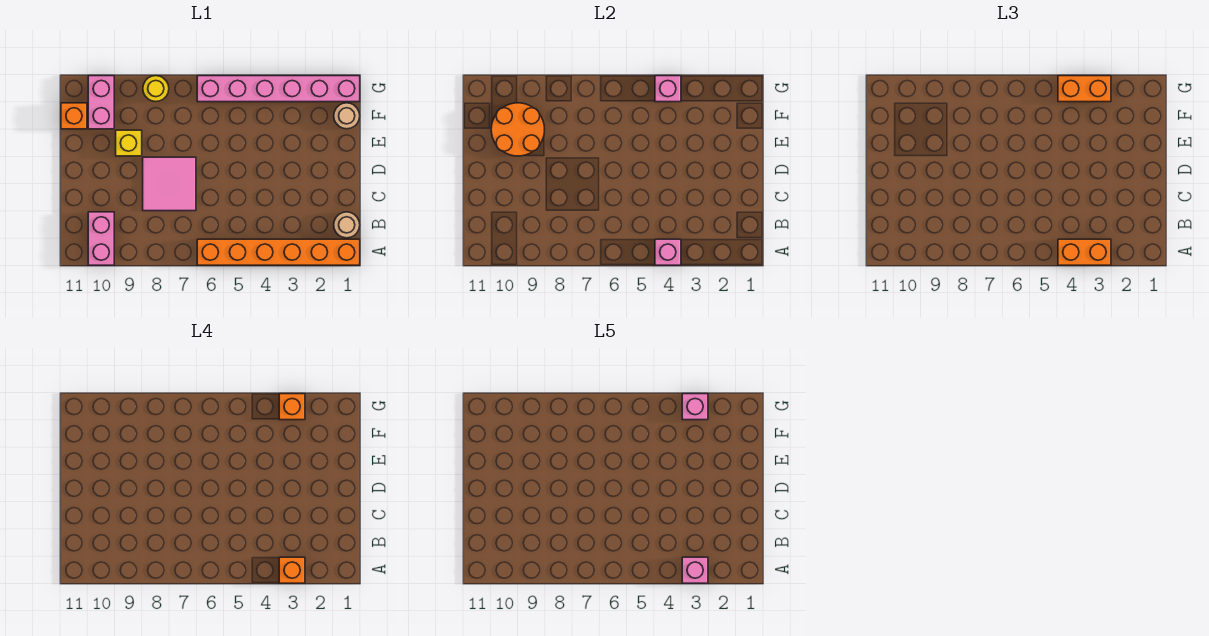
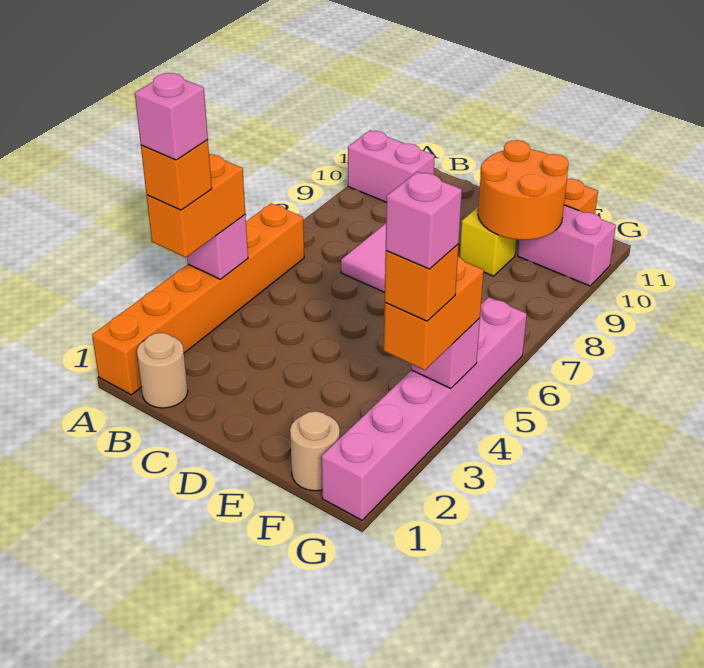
yellow round brick G8 level 1 -> none

